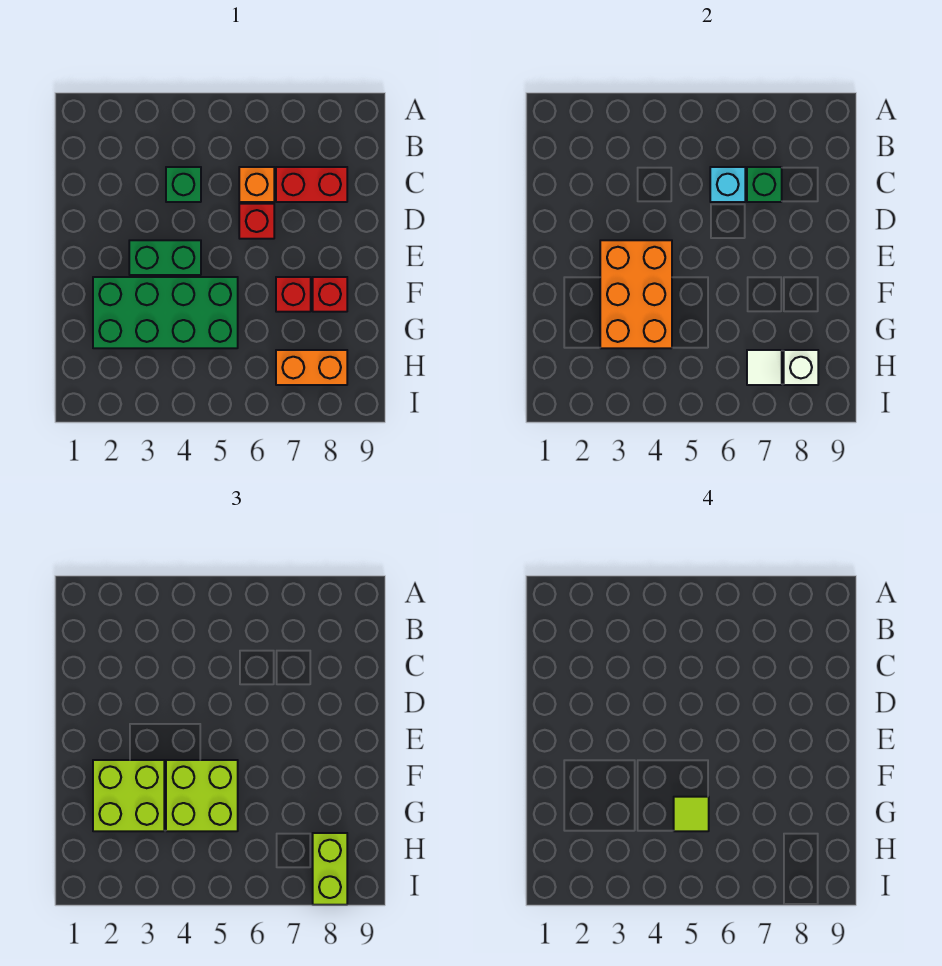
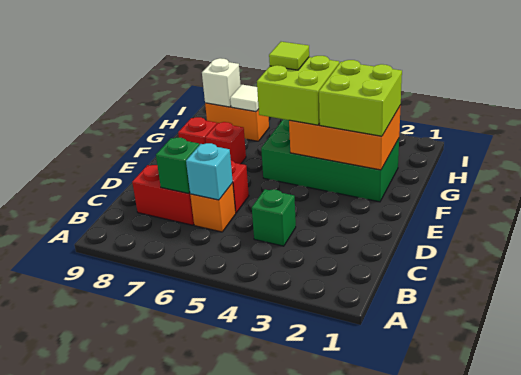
green brick E3:E4 level 1 -> none
orange brick E3:G4 level 2 -> orange brick F2:G4 level 2
lime brick H8:I8 level 3 -> none

